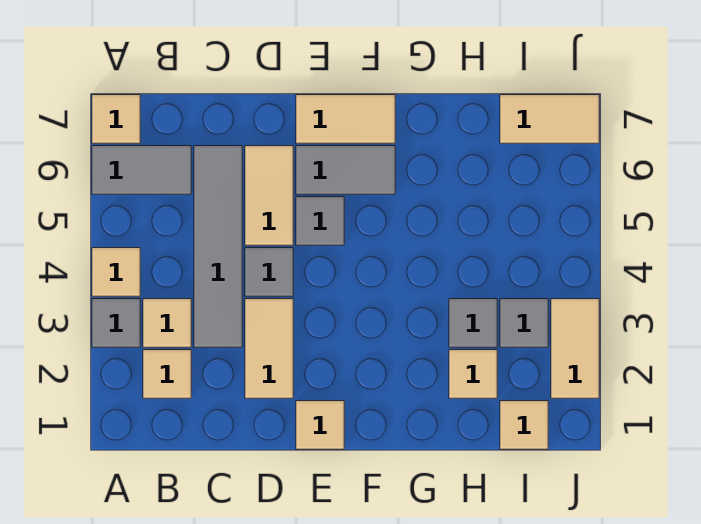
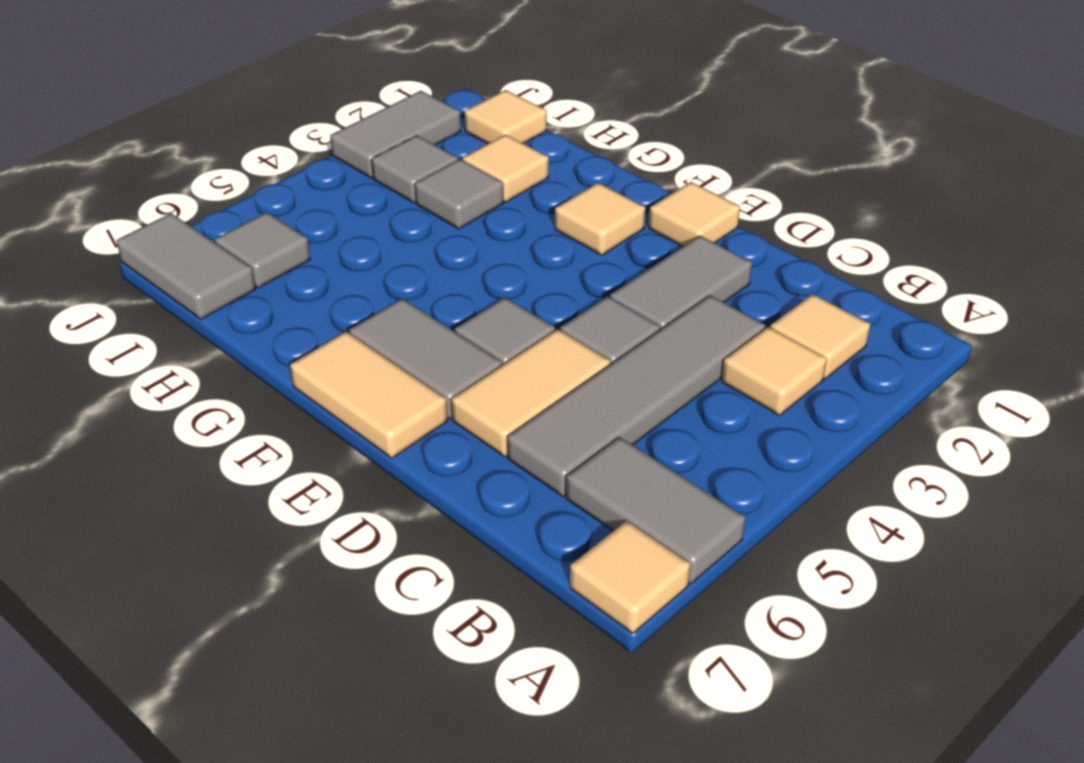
grey tile A3 level 1 -> grey tile I6 level 1
tan tile A4 level 1 -> tan tile F2 level 1
tan tile D2:D3 level 1 -> grey tile D2:D3 level 1
tan tile I7:J7 level 1 -> grey tile I7:J7 level 1
tan tile J2:J3 level 1 -> grey tile J2:J3 level 1

